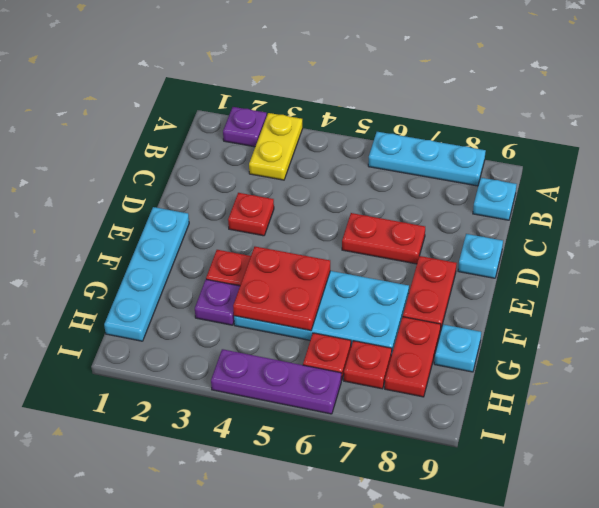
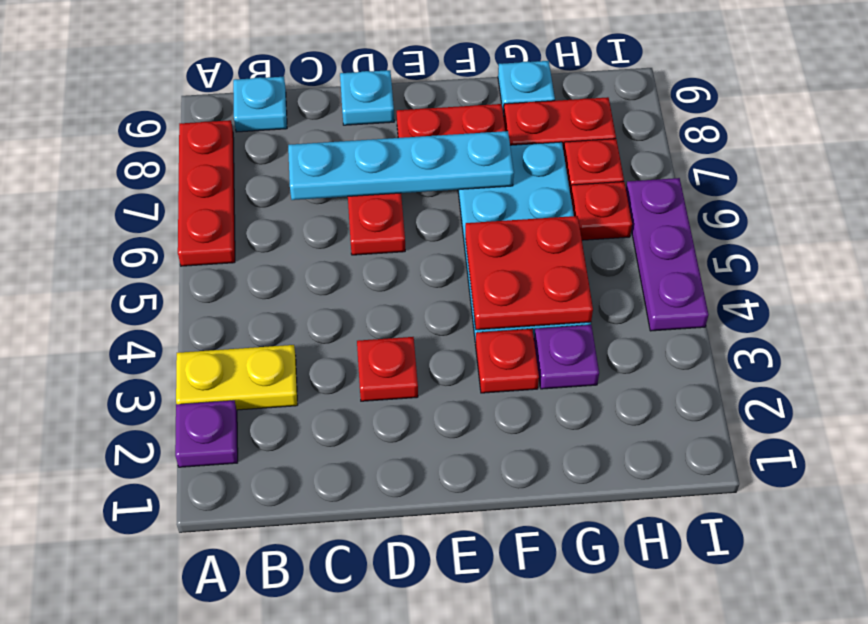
cyan plate A6:A8 level 1 -> red plate A6:A8 level 1
cyan plate E1:H1 level 1 -> cyan plate C7:F7 level 2

